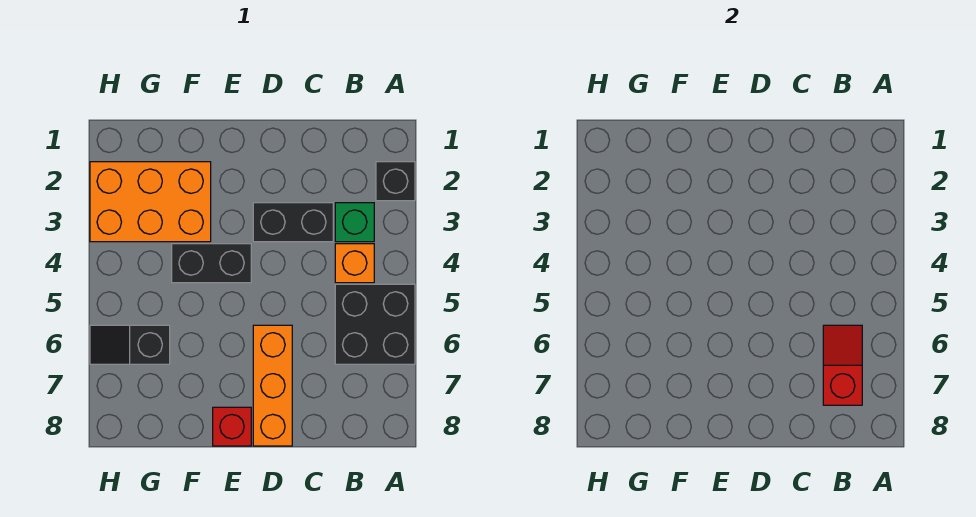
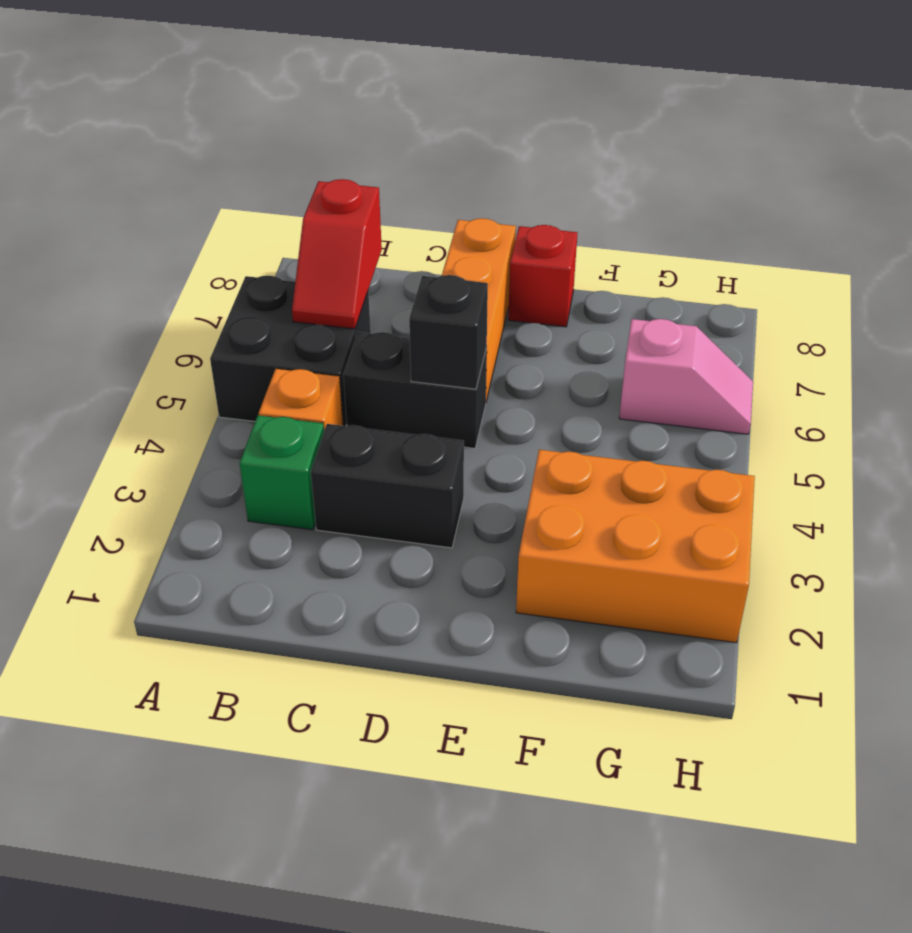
black brick A2 level 1 -> black brick D5 level 2
black brick E4:F4 level 1 -> black brick C5:D5 level 1
black slope G6:H6 level 1 top G -> pink slope G6:H6 level 1 top G

